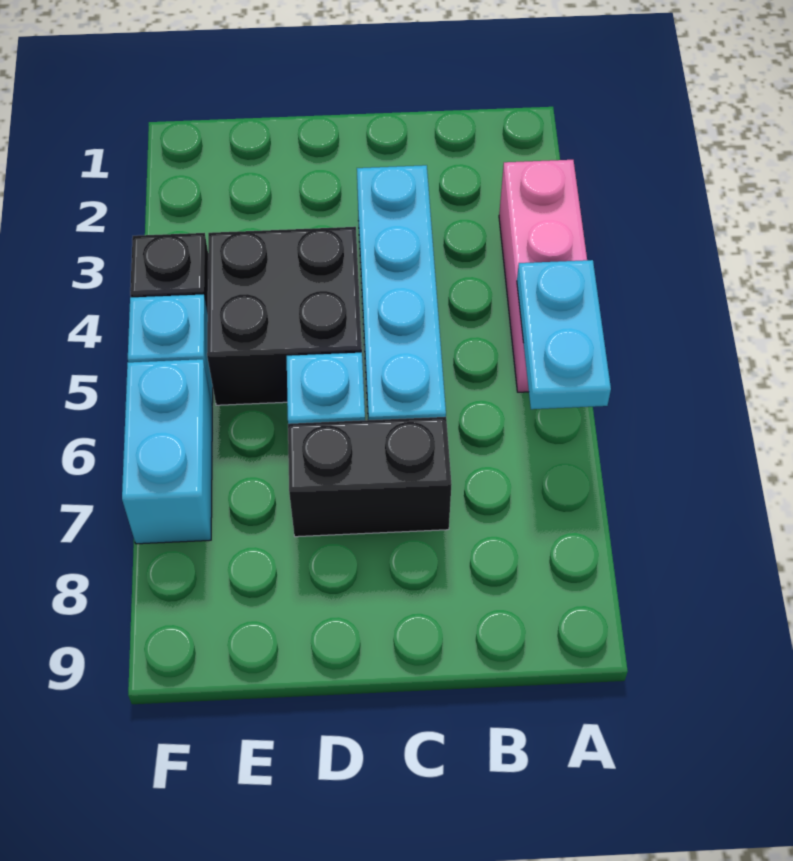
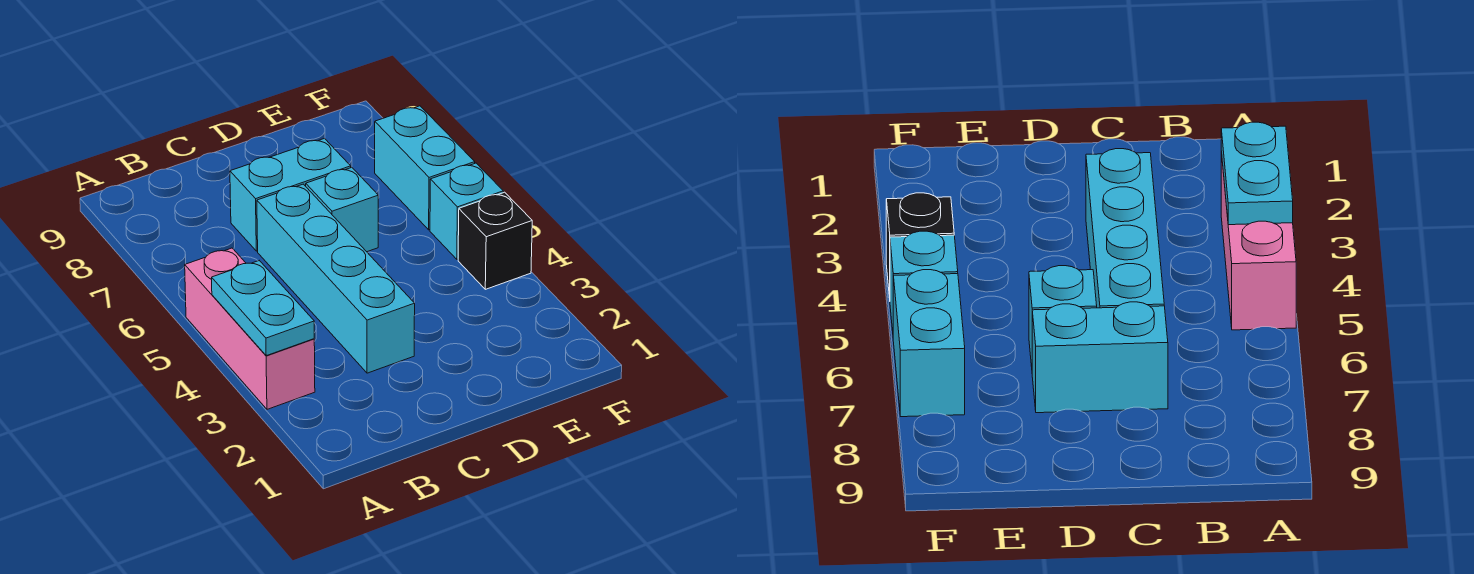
cyan plate A5:A6 level 2 -> cyan plate A3:A4 level 2
black brick C7:D7 level 1 -> cyan brick C7:D7 level 1
black brick D4:E5 level 1 -> none

